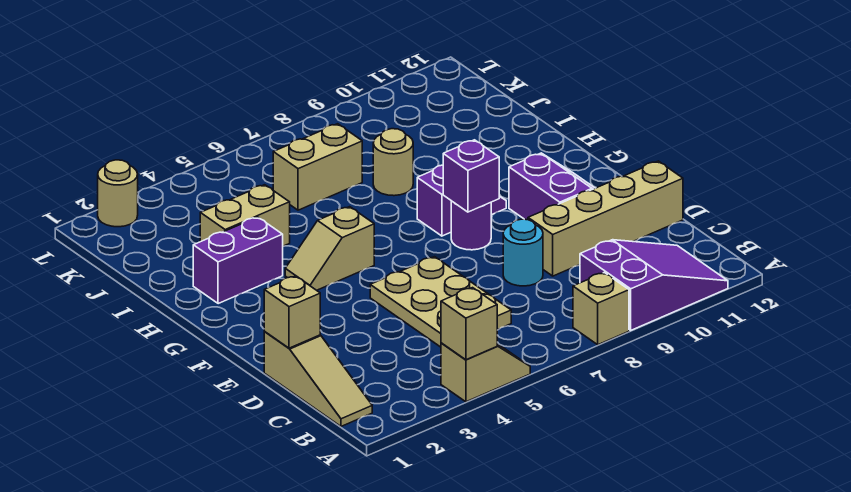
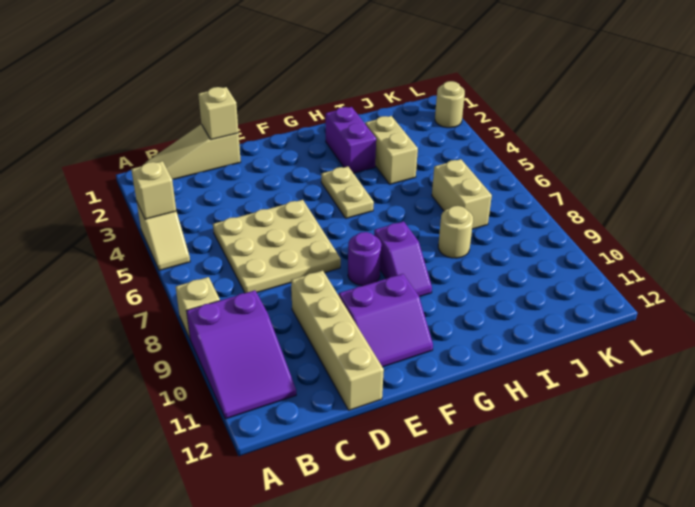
tan plate C5:E6 level 1 -> tan plate C5:E7 level 1
cyan round brick D8 level 1 -> none
purple brick F8 level 2 -> none
tan slope G4:G5 level 1 top 5 -> tan plate G4:G5 level 1

